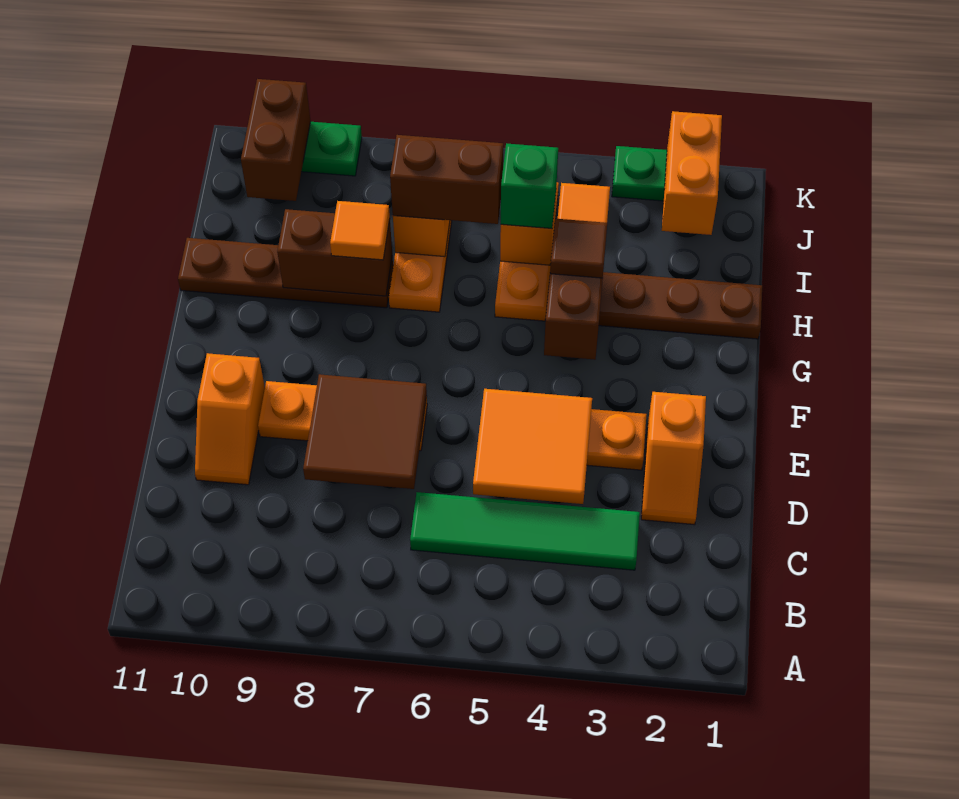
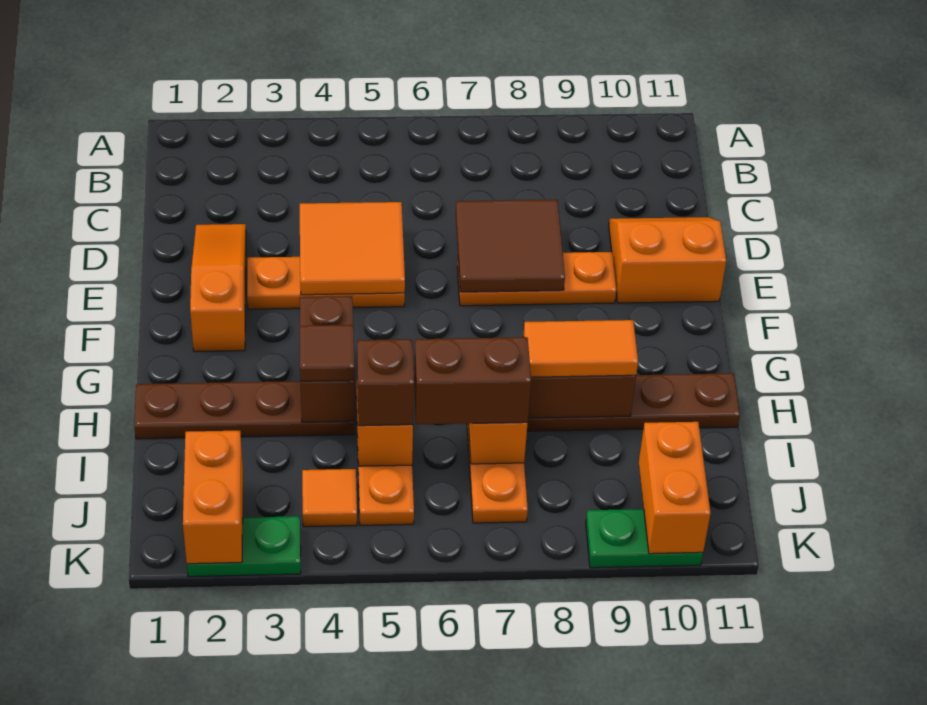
green tile C3:C6 level 1 -> none
orange slope D2:E2 level 1 top E -> orange slope D2:F2 level 1 top F
orange slope D10:E10 level 1 top E -> orange slope D10:E11 level 1 top E
orange tile H8 level 3 -> orange tile H8:H9 level 3
green brick I5 level 3 -> brown brick I5 level 3
brown brick J10:K10 level 2 -> orange brick J10:K10 level 2

